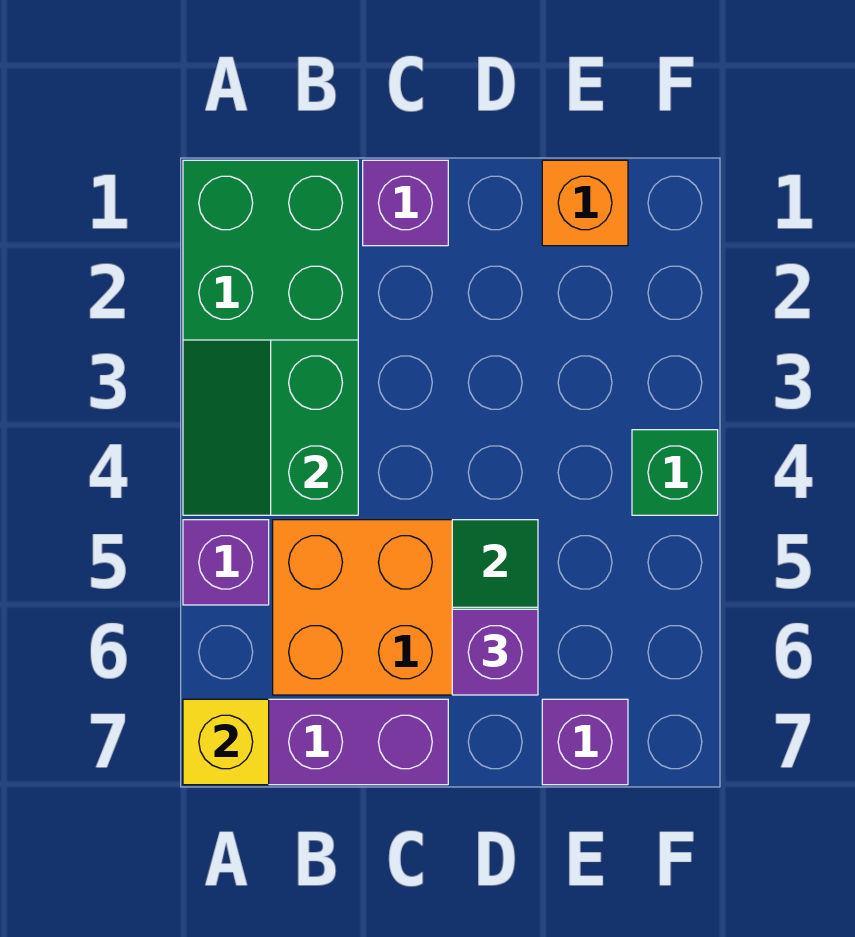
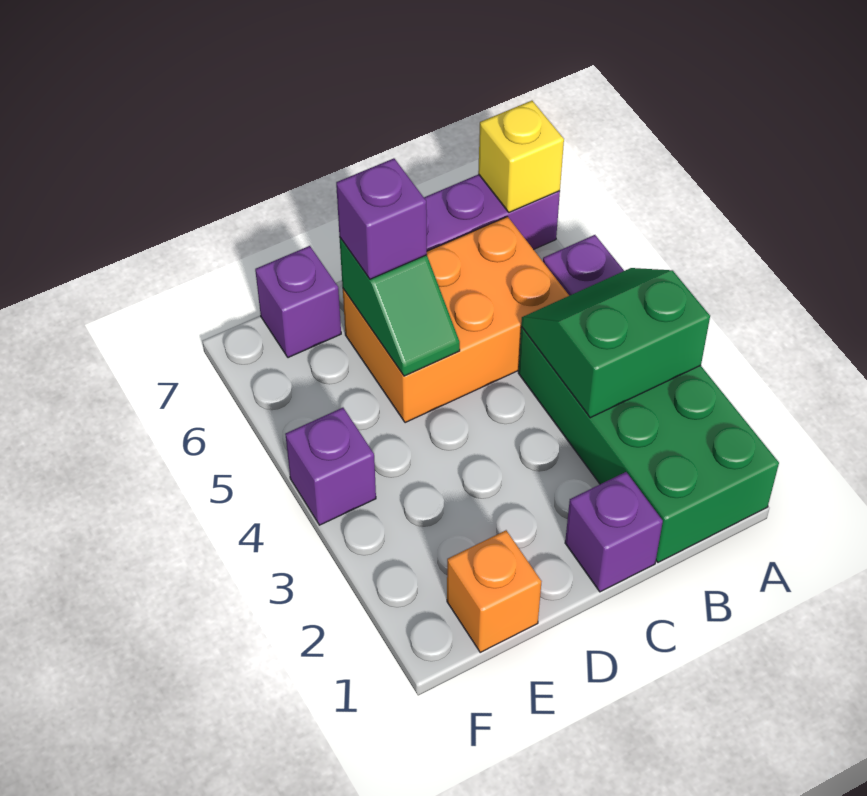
green slope A3:B4 level 2 top B -> green slope A3:B4 level 2 top 3
green brick F4 level 1 -> purple brick F4 level 1

